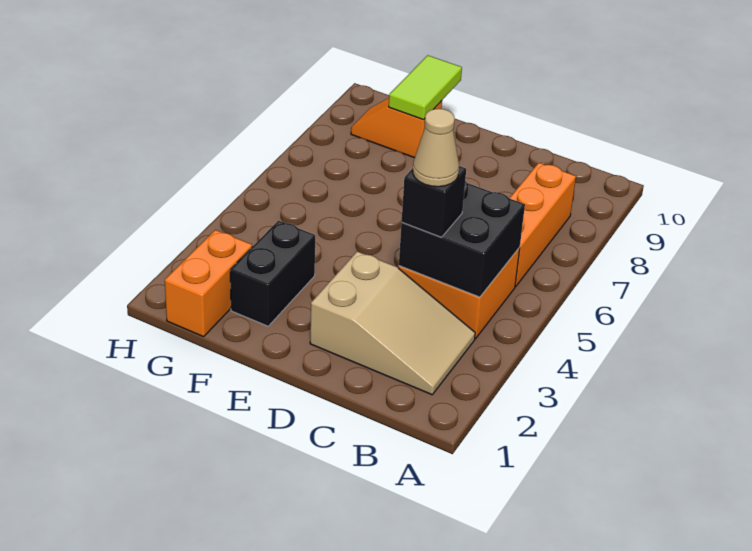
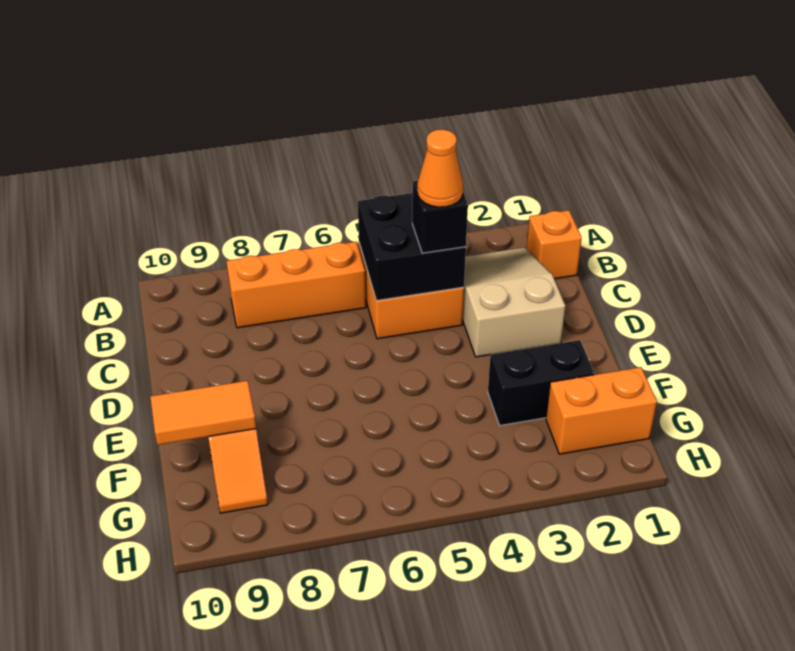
none -> orange brick B1 level 1
tan cone C4 level 4 -> orange cone C4 level 4
lime tile F9:F10 level 2 -> orange tile F9:F10 level 2

